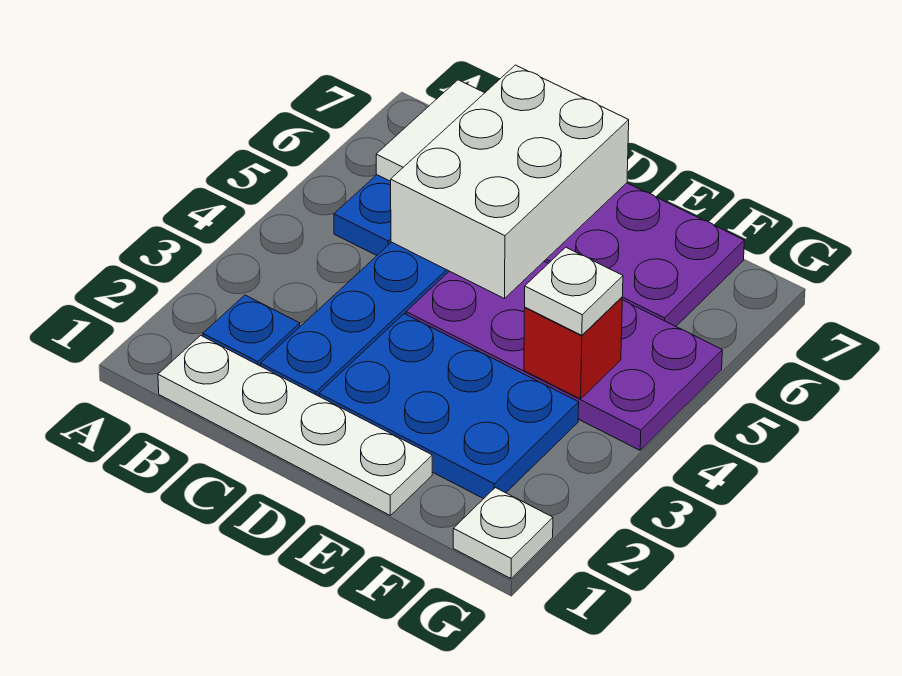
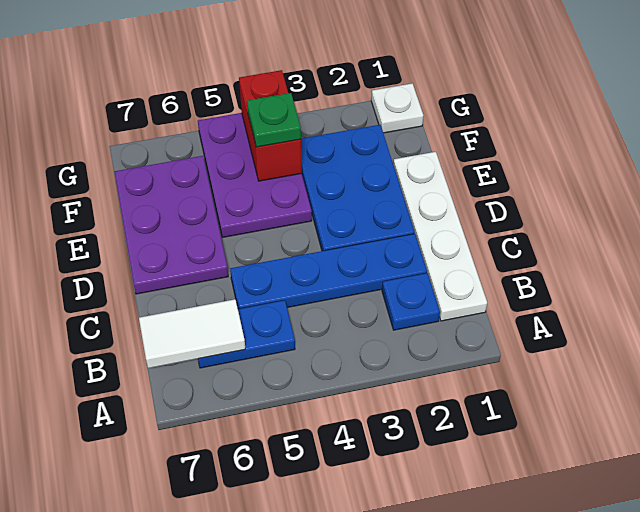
white brick C5:D7 level 2 -> none
purple plate D4:G5 level 1 -> purple plate E4:G5 level 1
red brick F4 level 2 -> red brick F4:G4 level 2
white plate F4 level 3 -> green plate F4 level 3

